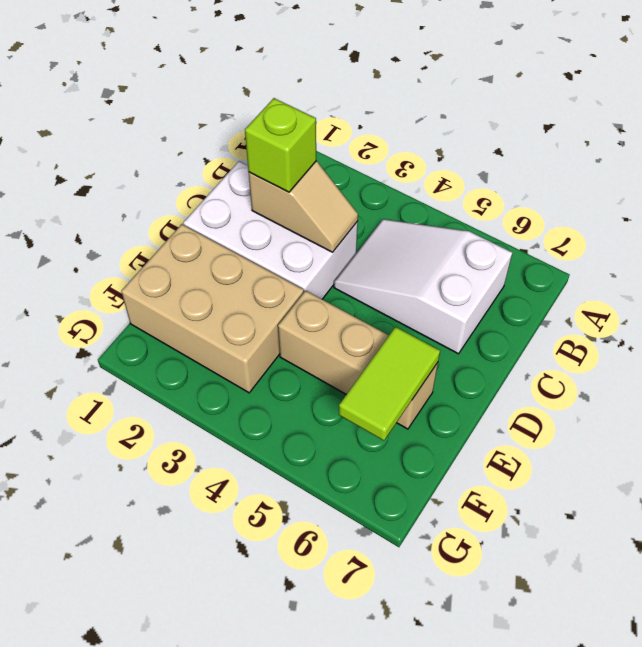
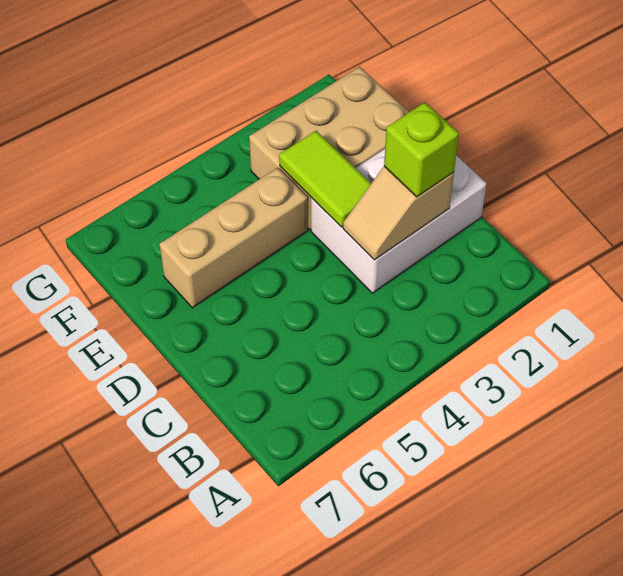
white slope B4:C6 level 1 top 6 -> none
lime tile E6:F6 level 2 -> lime tile D3:E3 level 2

